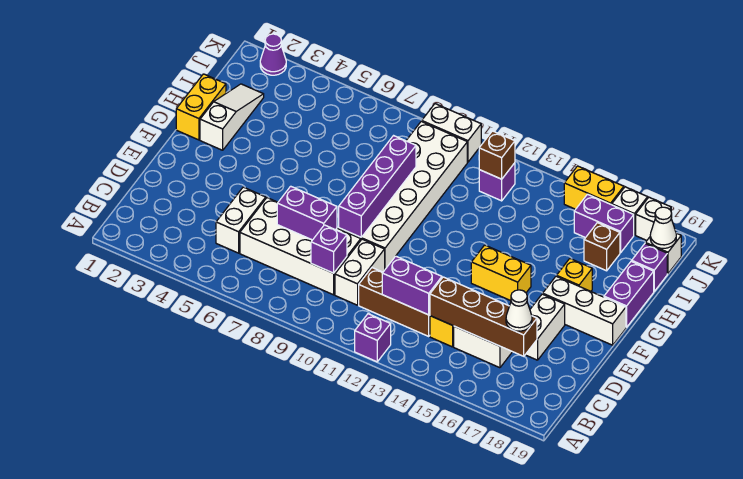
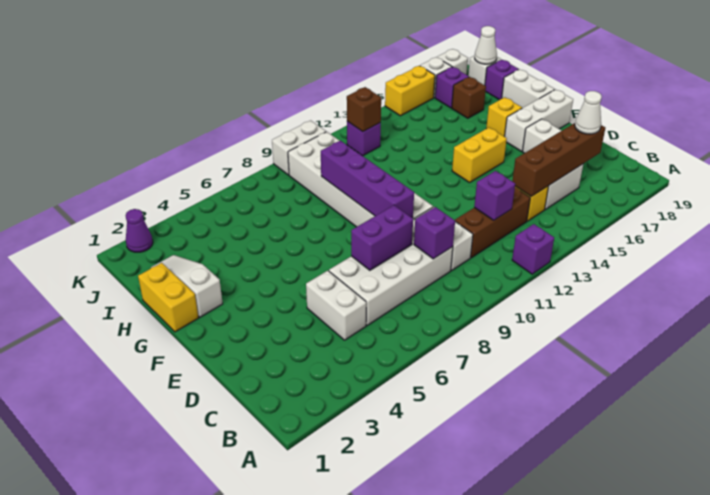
purple brick C12:C13 level 2 -> purple brick C12 level 2
purple brick G19:H19 level 1 -> white brick G19:H19 level 1
purple brick J16:J17 level 1 -> purple brick J17 level 1

